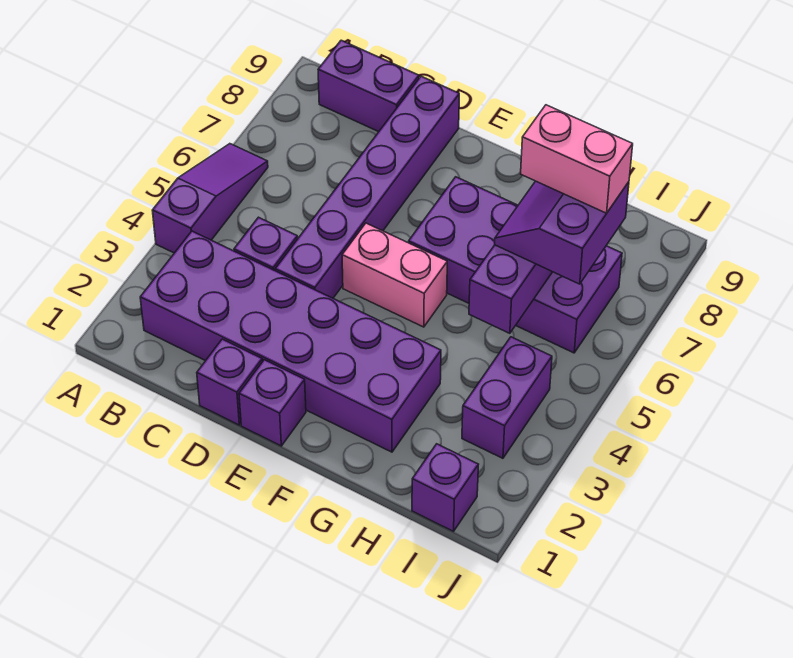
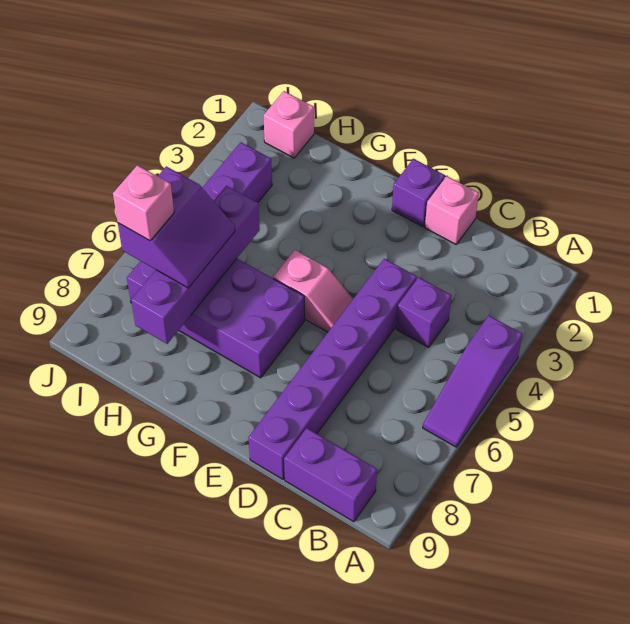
purple brick B2:G3 level 1 -> none
purple brick D1 level 1 -> pink brick D1 level 1
pink brick E5:F5 level 1 -> pink slope E5:F5 level 1 top F
pink brick H7:I7 level 4 -> pink brick I7 level 4
purple brick I1 level 1 -> pink brick I1 level 1

